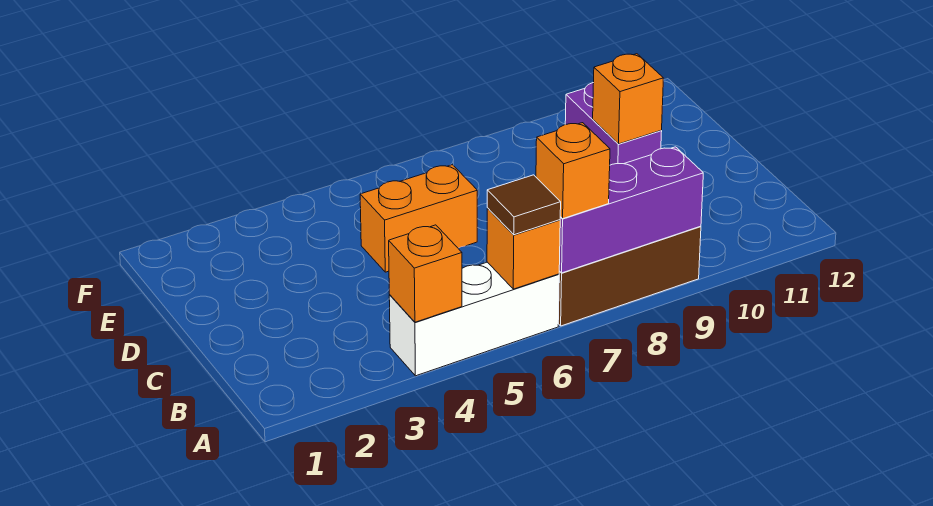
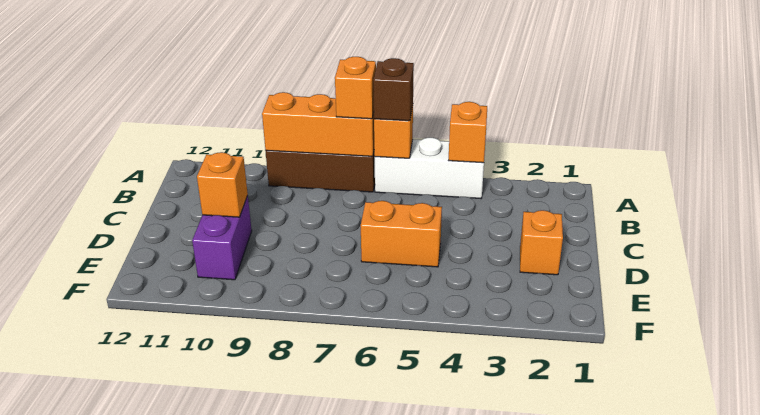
brown tile A6 level 3 -> brown brick A6 level 3
purple brick A7:A9 level 2 -> orange brick A7:A9 level 2
none -> orange brick D2 level 1

